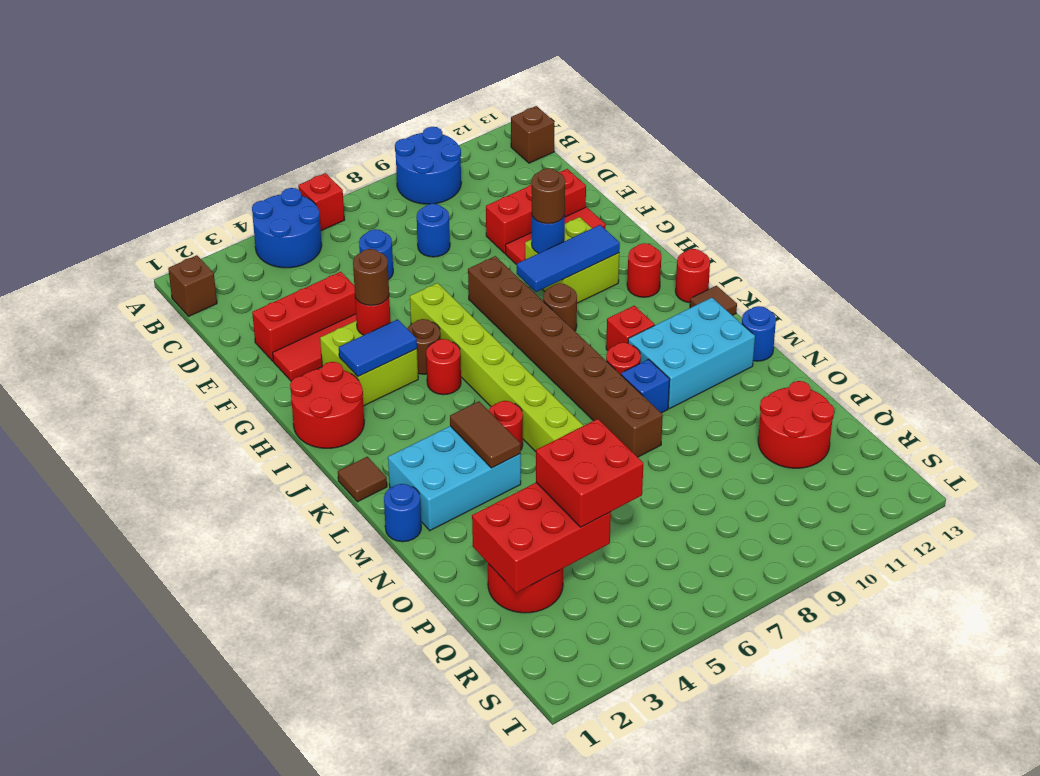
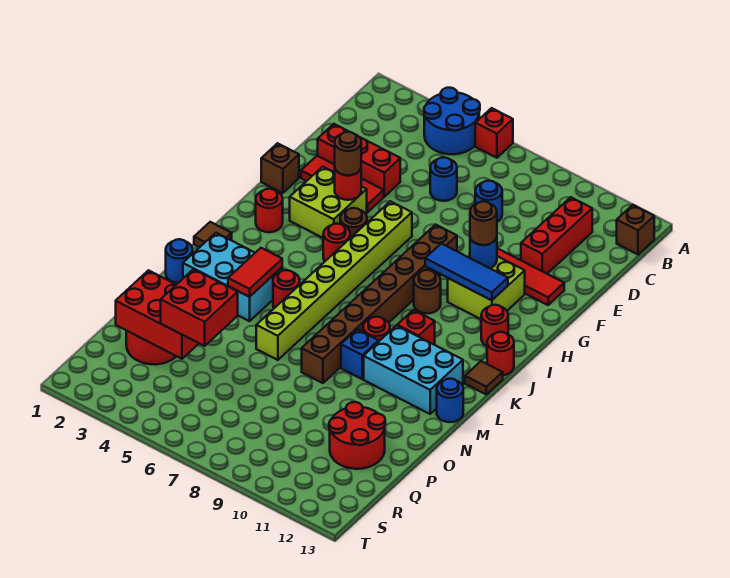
blue round brick A9:B10 level 1 -> none
brown brick B1 level 1 -> brown brick G1 level 1
red brick E10:E12 level 1 -> red brick C11:E11 level 1
red round brick H1:I2 level 1 -> red round brick I2 level 1
blue tile H3:H4 level 2 -> none
brown tile L4:M4 level 2 -> red tile L4:M4 level 2

